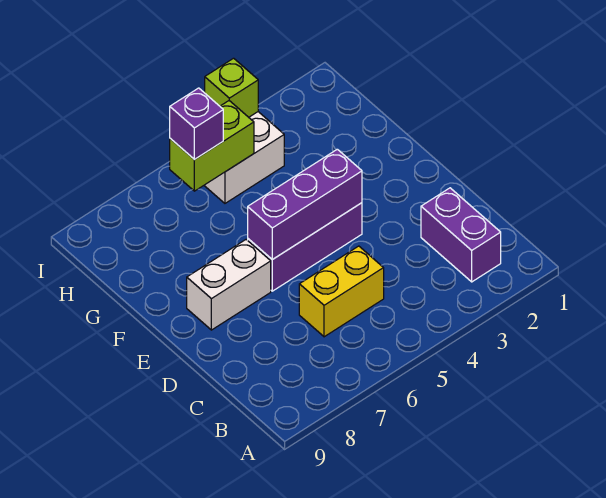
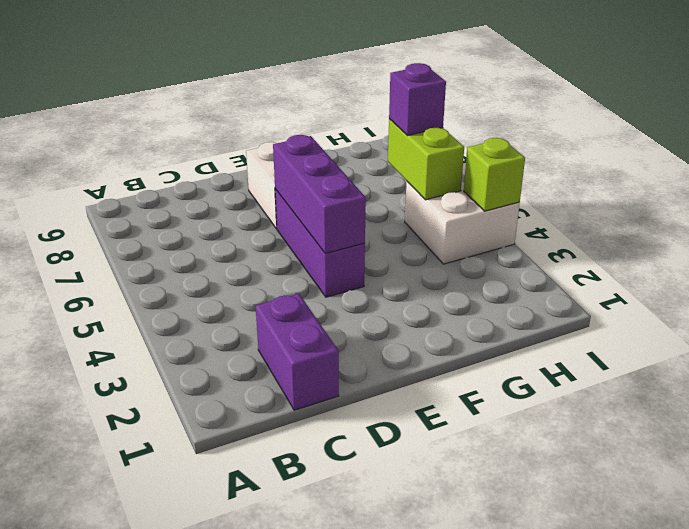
purple brick B2:C2 level 1 -> purple brick C1:C2 level 1
yellow brick C5:C6 level 1 -> none

